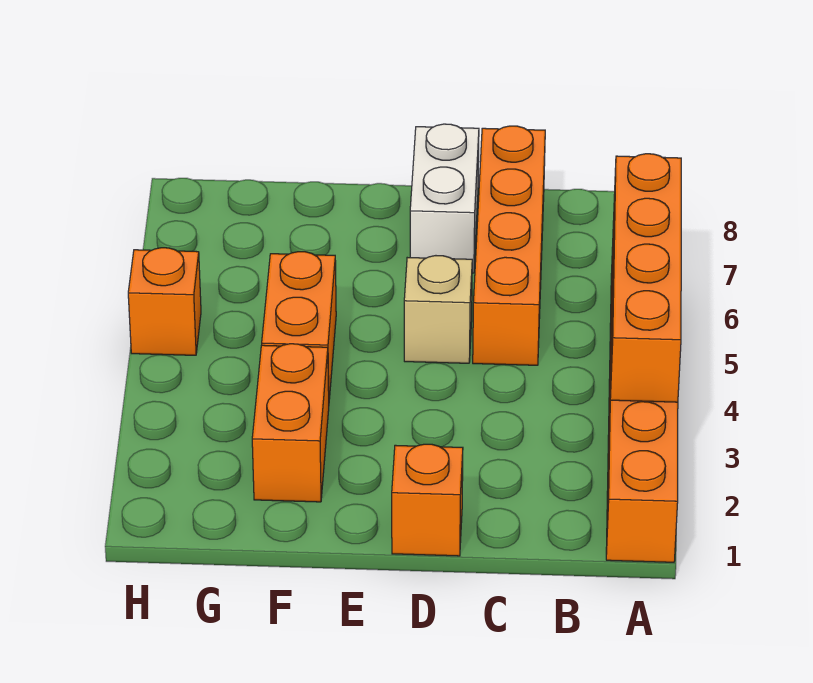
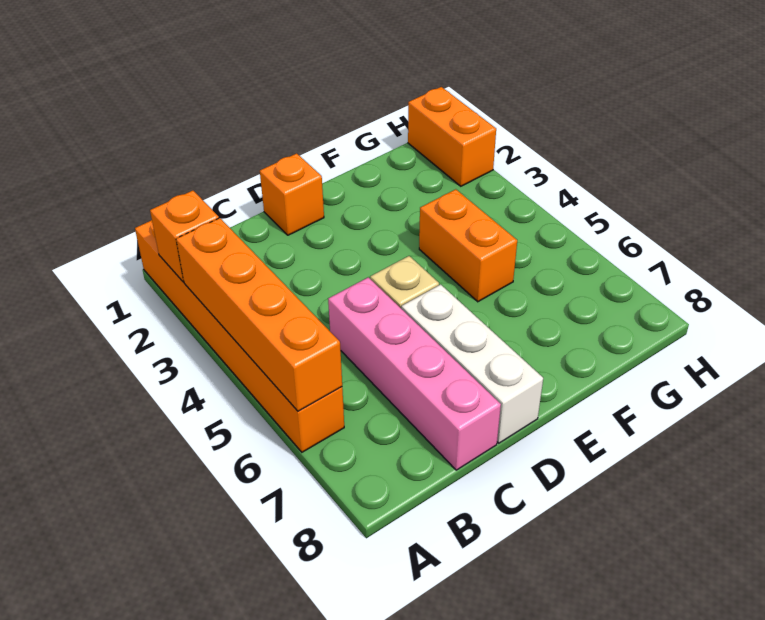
orange brick C5:C8 level 1 -> pink brick C5:C8 level 1
white brick D7:D8 level 1 -> white brick D6:D8 level 1
orange brick F2:F3 level 1 -> orange brick H1:H2 level 1
orange brick H5 level 1 -> orange brick A2 level 2

